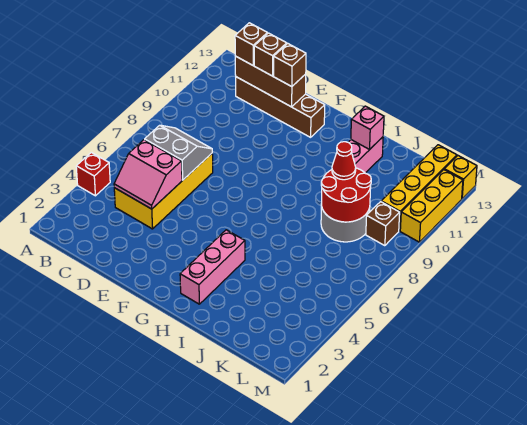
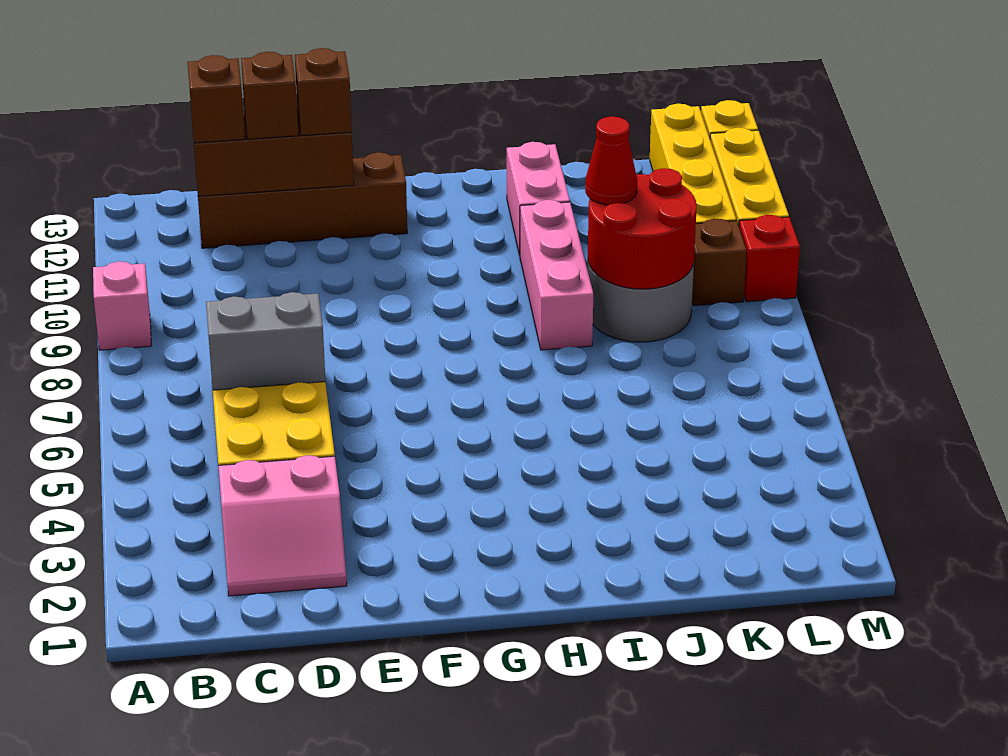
red brick A4 level 1 -> red brick M9 level 1
pink slope C4:D5 level 2 top 5 -> pink slope C2:D3 level 1 top 3
pink brick H2:H4 level 1 -> pink brick I8:I10 level 1
pink brick I12 level 2 -> pink brick A9 level 1

